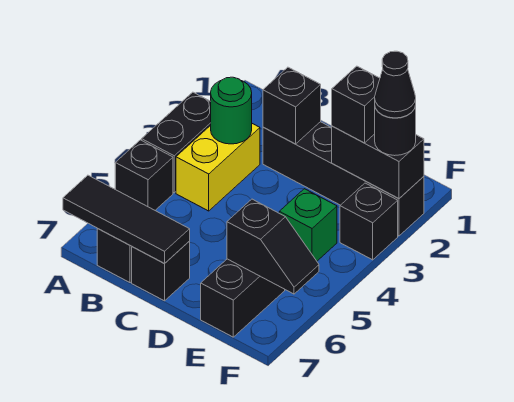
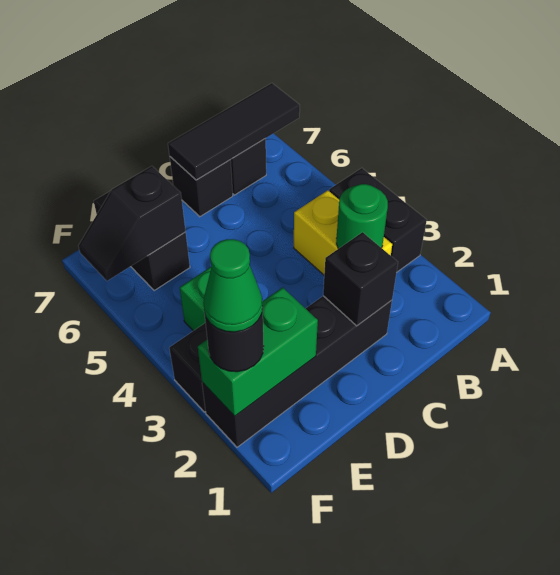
black brick A5 level 1 -> none
black brick E2:F2 level 2 -> green brick E2:F2 level 2
black brick E2 level 3 -> none
black cone F2 level 4 -> green cone F2 level 4

